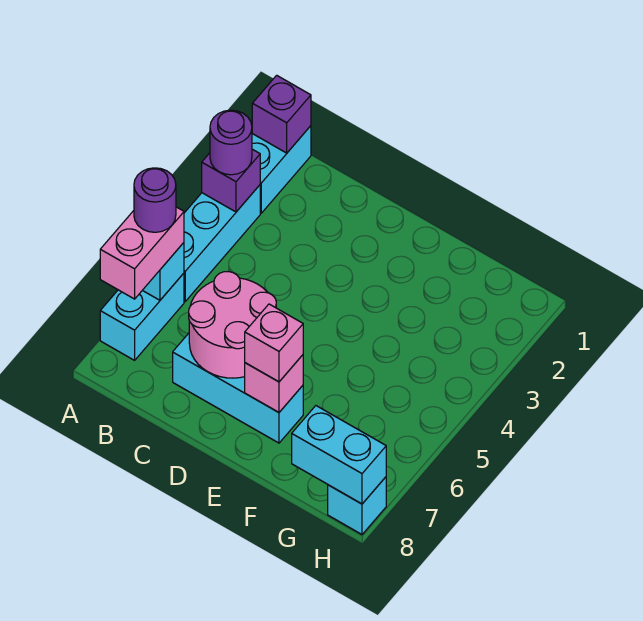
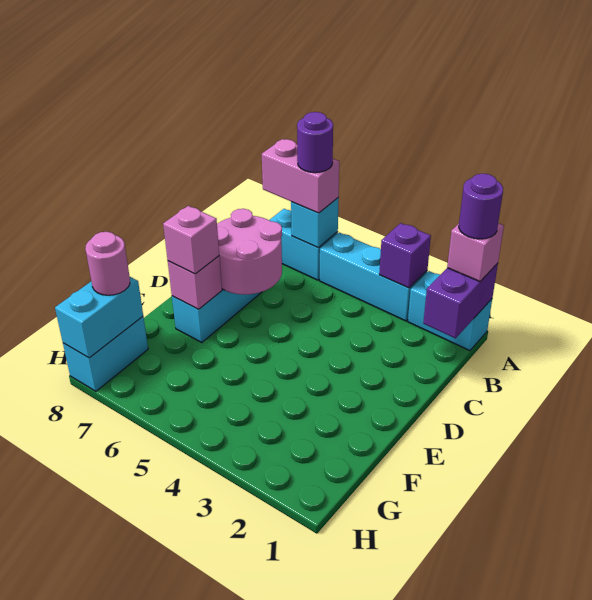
purple brick A1 level 2 -> purple brick A1:B1 level 2
none -> pink brick A1 level 3
purple round brick A3 level 3 -> purple round brick A1 level 4
none -> pink round brick G8 level 3
cyan brick H8 level 1 -> cyan brick G8:H8 level 1

